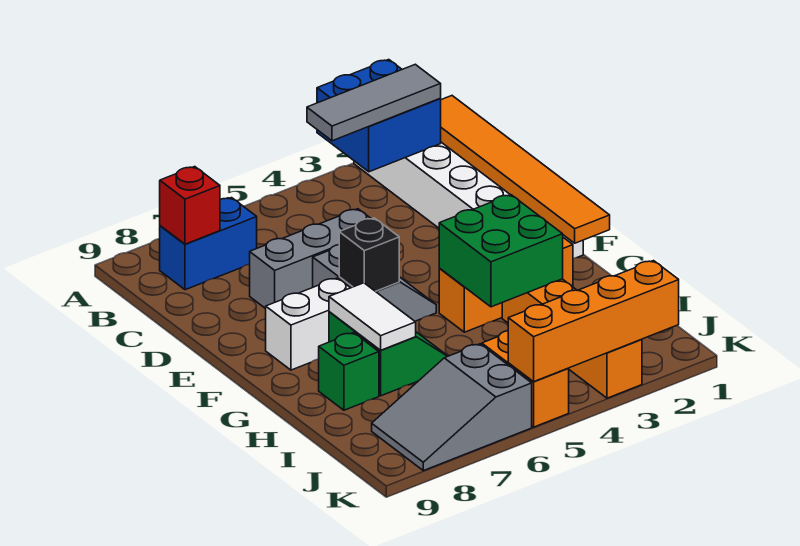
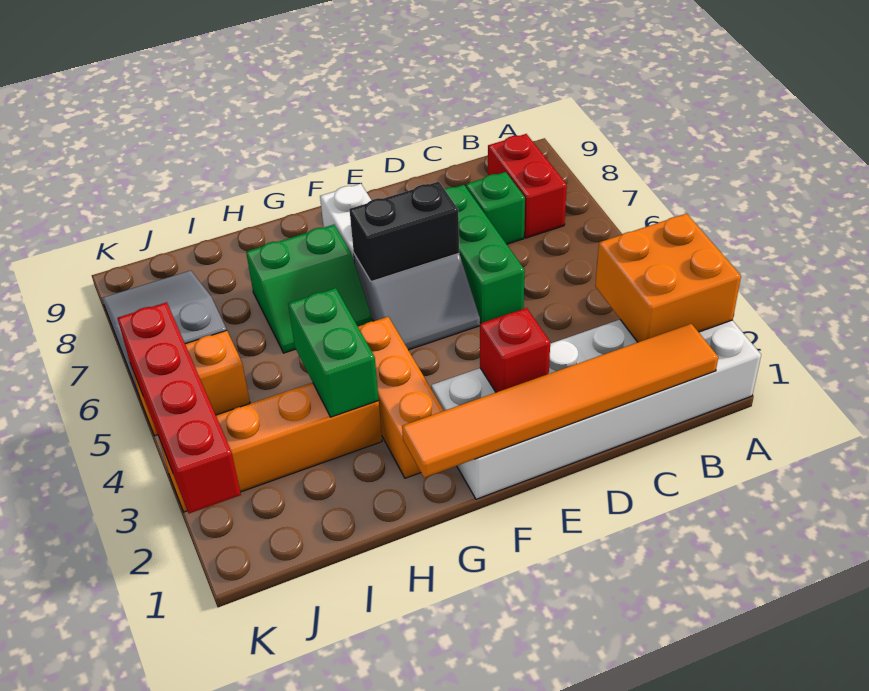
blue brick A2:B3 level 2 -> orange brick A2:B3 level 2
grey tile B2:B4 level 3 -> none
blue brick B7:B8 level 1 -> red brick B7:B8 level 1
red brick B8 level 2 -> red brick E2 level 2
grey brick D5:D7 level 1 -> green brick D5:D7 level 1
black brick F6 level 2 -> black brick E6:F6 level 2
green brick G3:H4 level 2 -> green brick H3:H4 level 2
white tile G7:H7 level 2 -> none
green brick H8 level 1 -> green brick C7 level 1
orange brick K2:K5 level 2 -> red brick K2:K5 level 2

